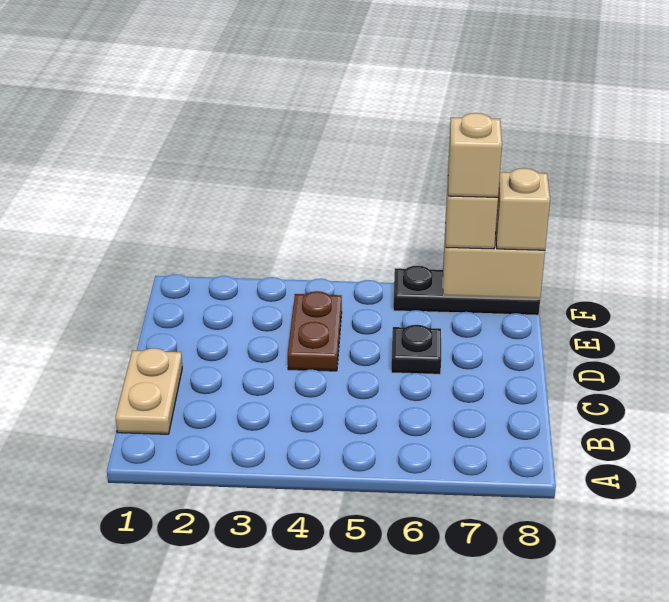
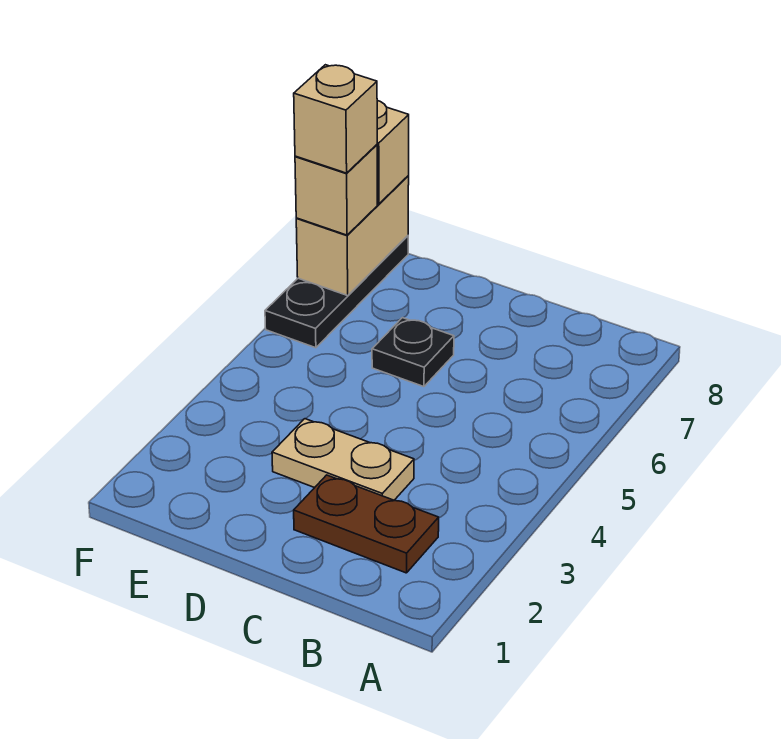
tan plate B1:C1 level 1 -> tan plate C3:D3 level 1
brown plate D4:E4 level 1 -> brown plate B2:C2 level 1

